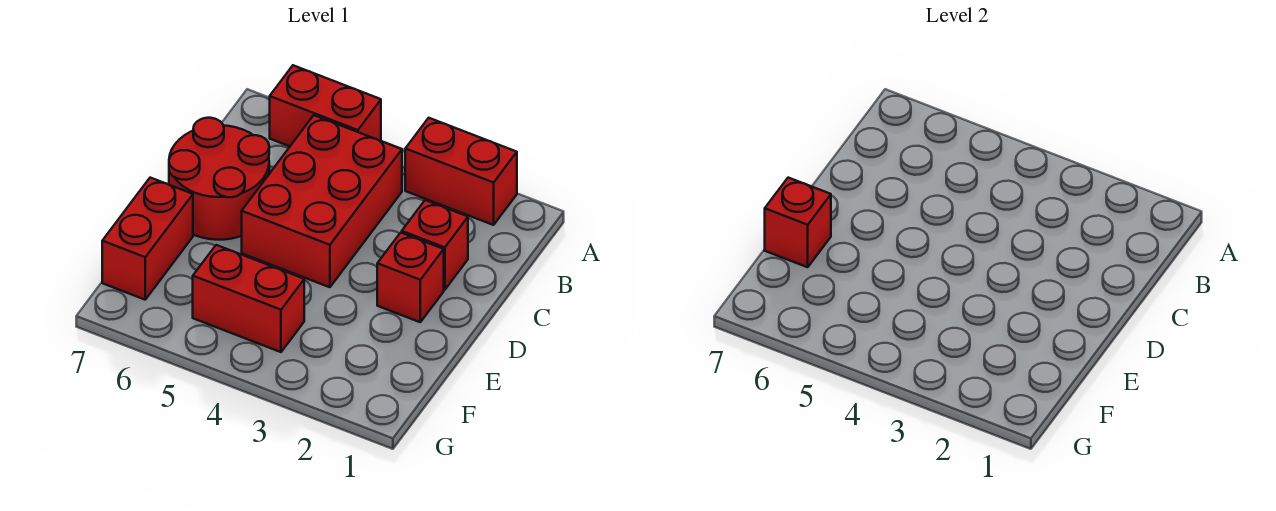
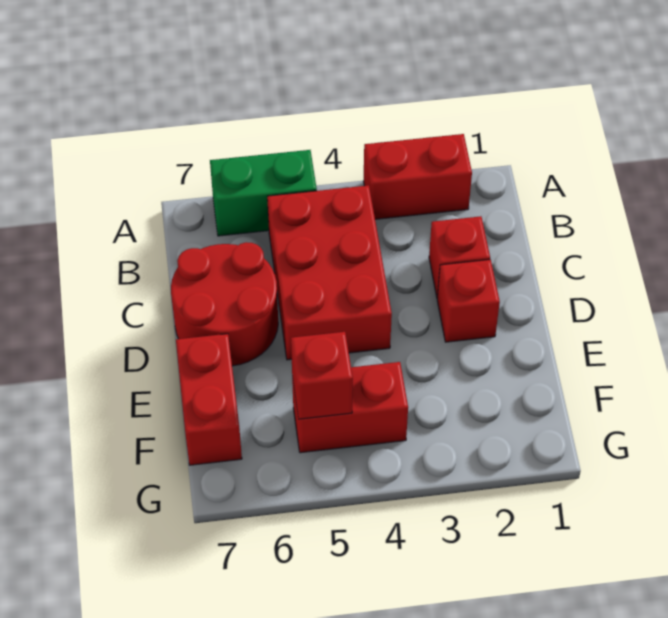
red brick A5:A6 level 1 -> green brick A5:A6 level 1
red brick E7 level 2 -> red brick F5 level 2

